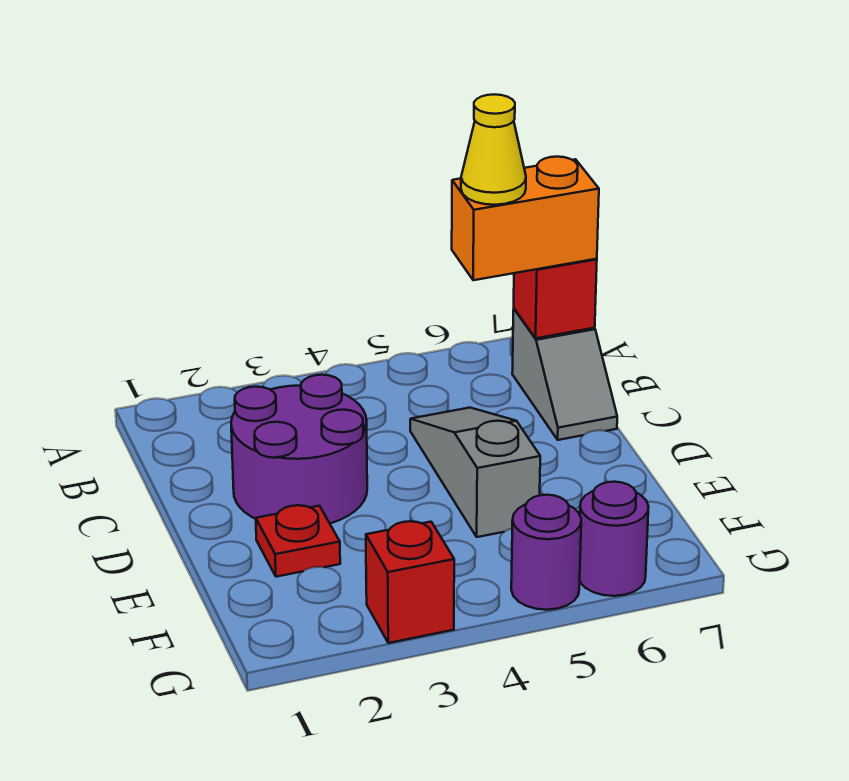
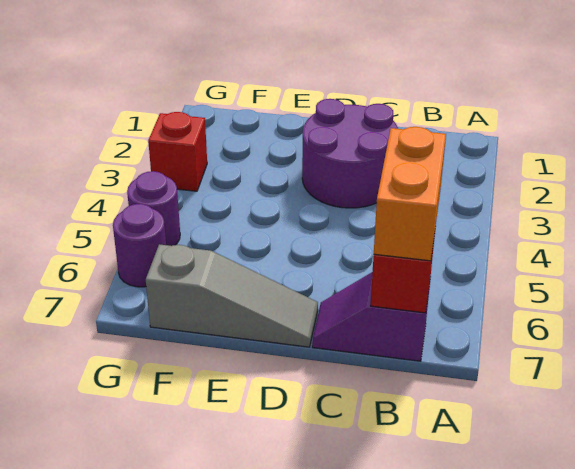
yellow cone B6 level 4 -> none
grey slope B7:C7 level 1 top B -> purple slope B7:C7 level 1 top B
grey slope C5:E5 level 1 top E -> grey slope D7:F7 level 1 top F
red plate E2 level 1 -> none

